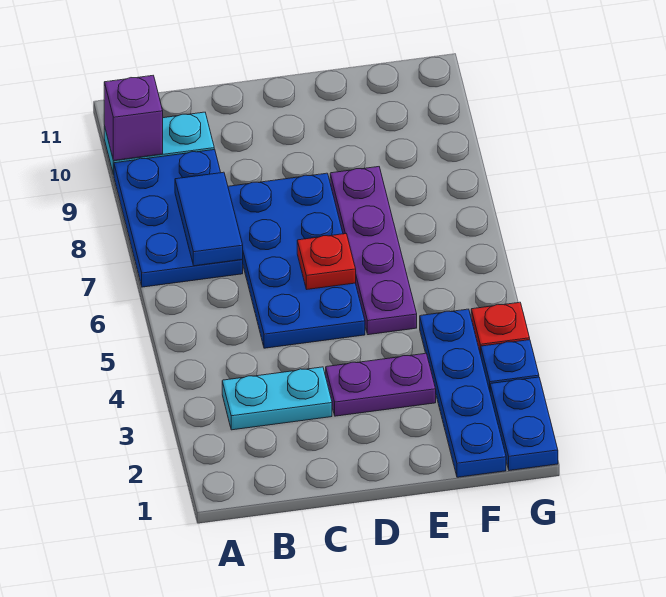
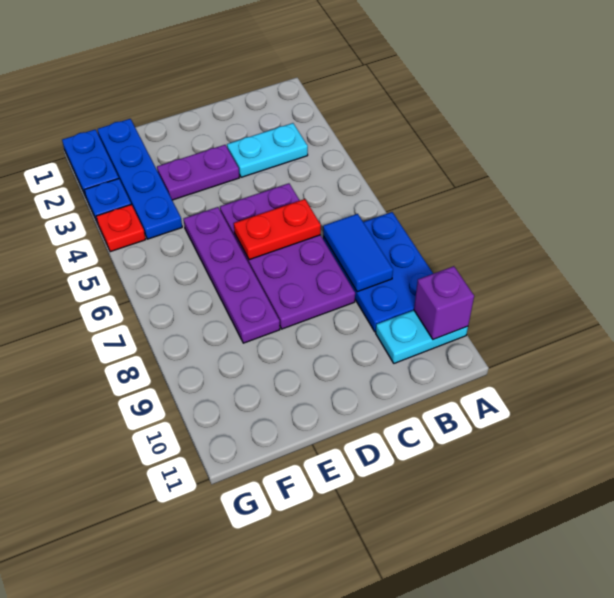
blue plate C5:D8 level 1 -> purple plate C5:D8 level 1
red plate D6 level 2 -> red plate C6:D6 level 2

